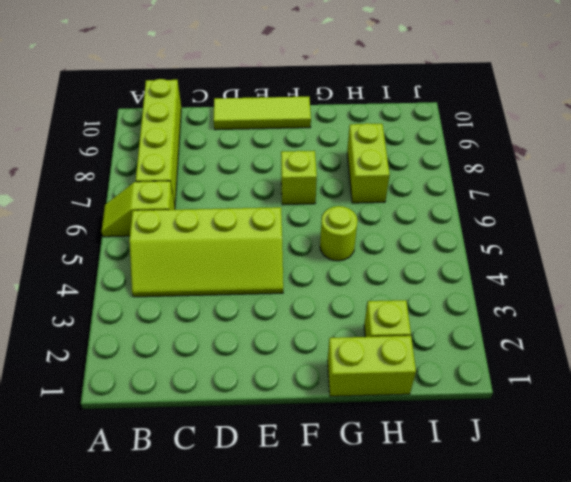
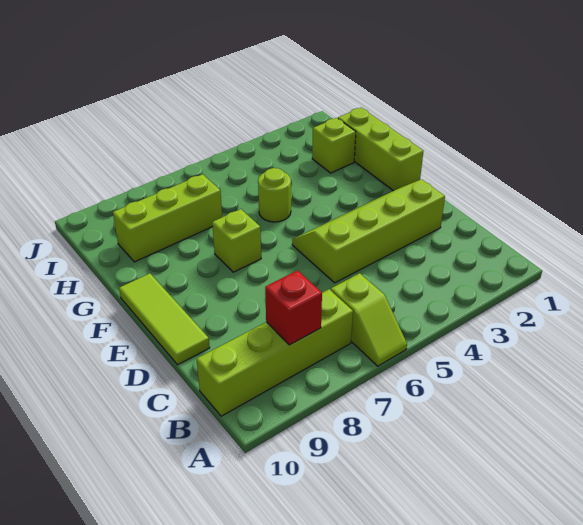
lime slope B4:E5 level 1 top 5 -> lime slope D2:E5 level 1 top D
none -> red brick B8 level 2
lime brick G1:H1 level 1 -> lime brick F1:H1 level 1
lime brick H7:H8 level 1 -> lime brick H7:H9 level 1

